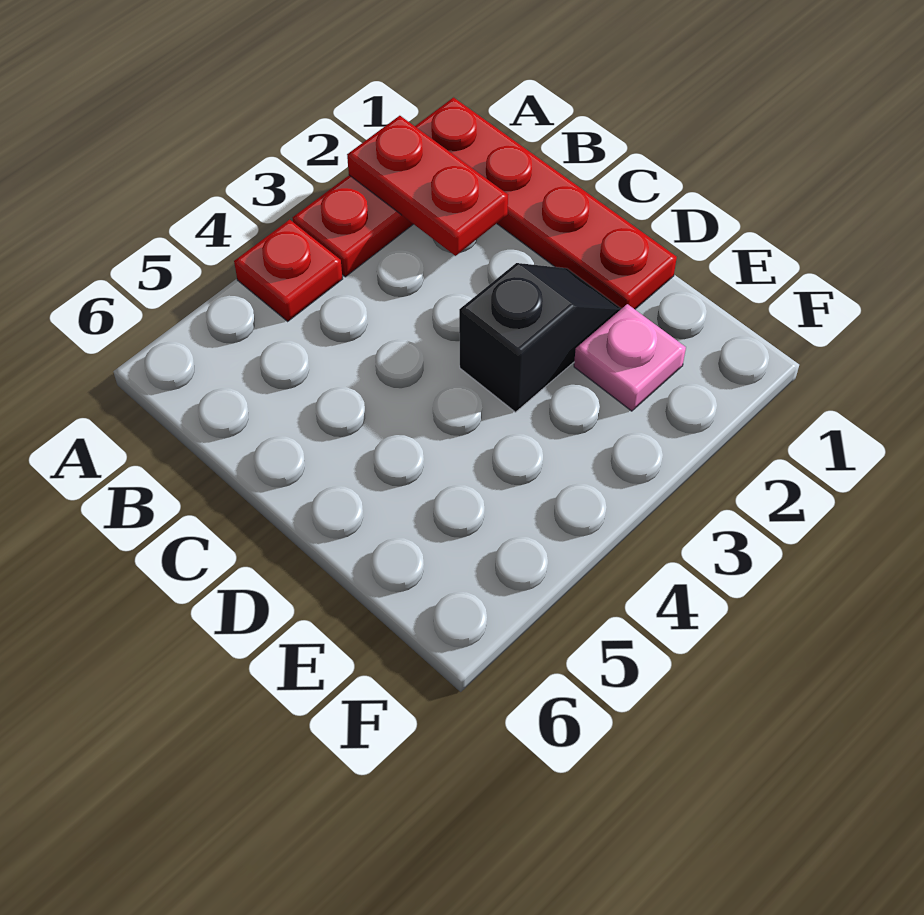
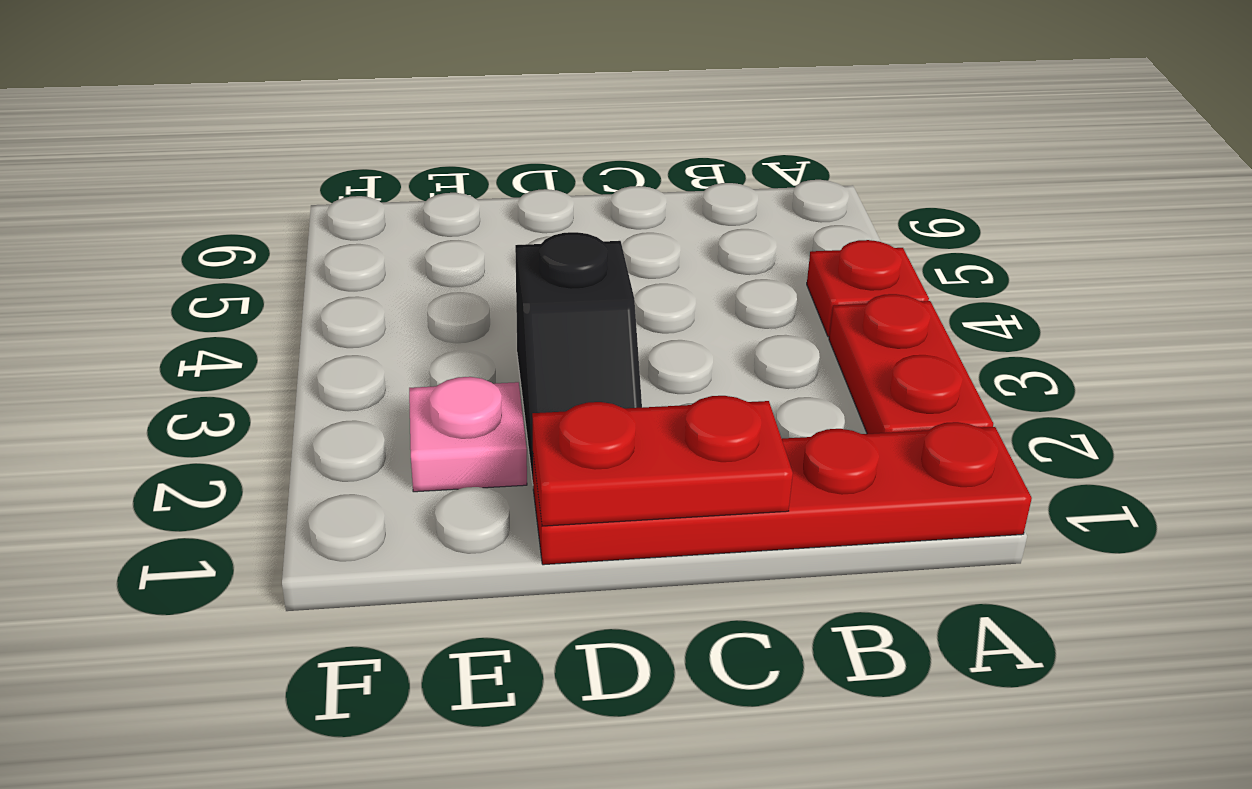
red plate A2:B2 level 2 -> red plate C1:D1 level 2

